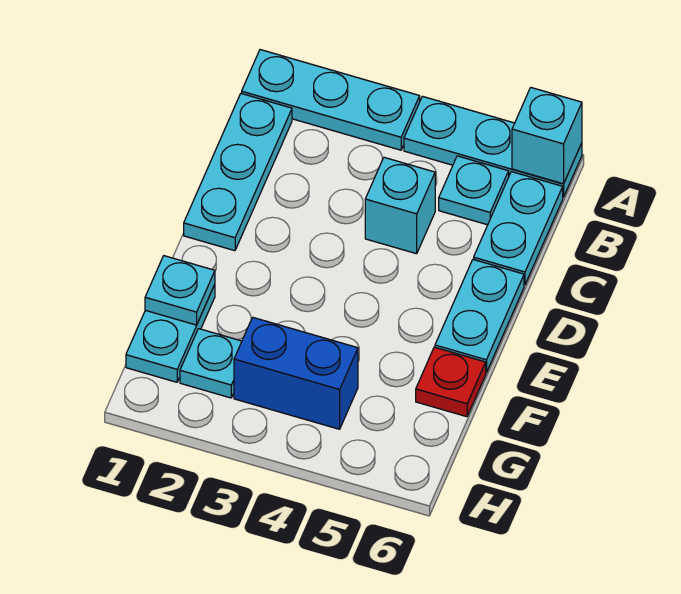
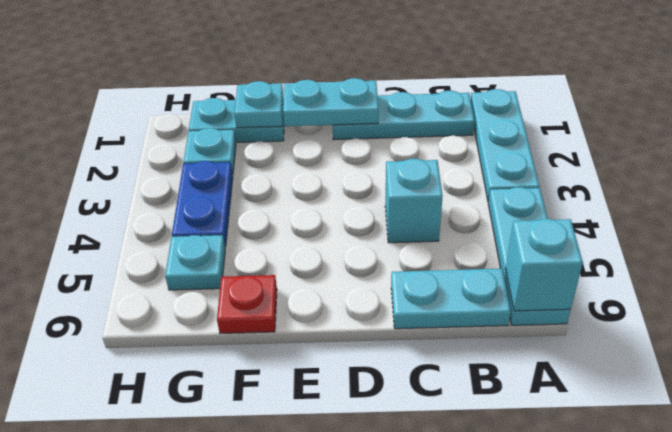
cyan plate B5 level 1 -> cyan plate G5 level 1
cyan plate D6:E6 level 1 -> cyan plate D1:E1 level 2
blue brick G3:G4 level 1 -> blue plate G3:G4 level 1

